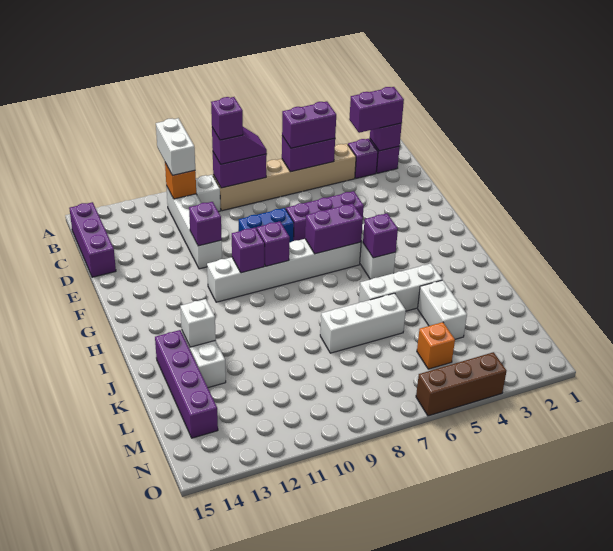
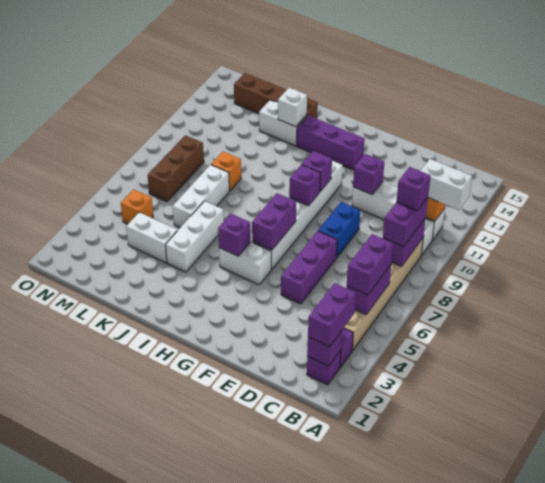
purple slope B8:B9 level 3 top 9 -> purple brick B8:B9 level 3
purple brick B15:D15 level 1 -> purple brick G13:I13 level 1
purple brick J14:M14 level 1 -> brown brick J14:M14 level 1
none -> orange brick K9 level 1
brown brick O4:O6 level 1 -> brown brick M7:M9 level 1

